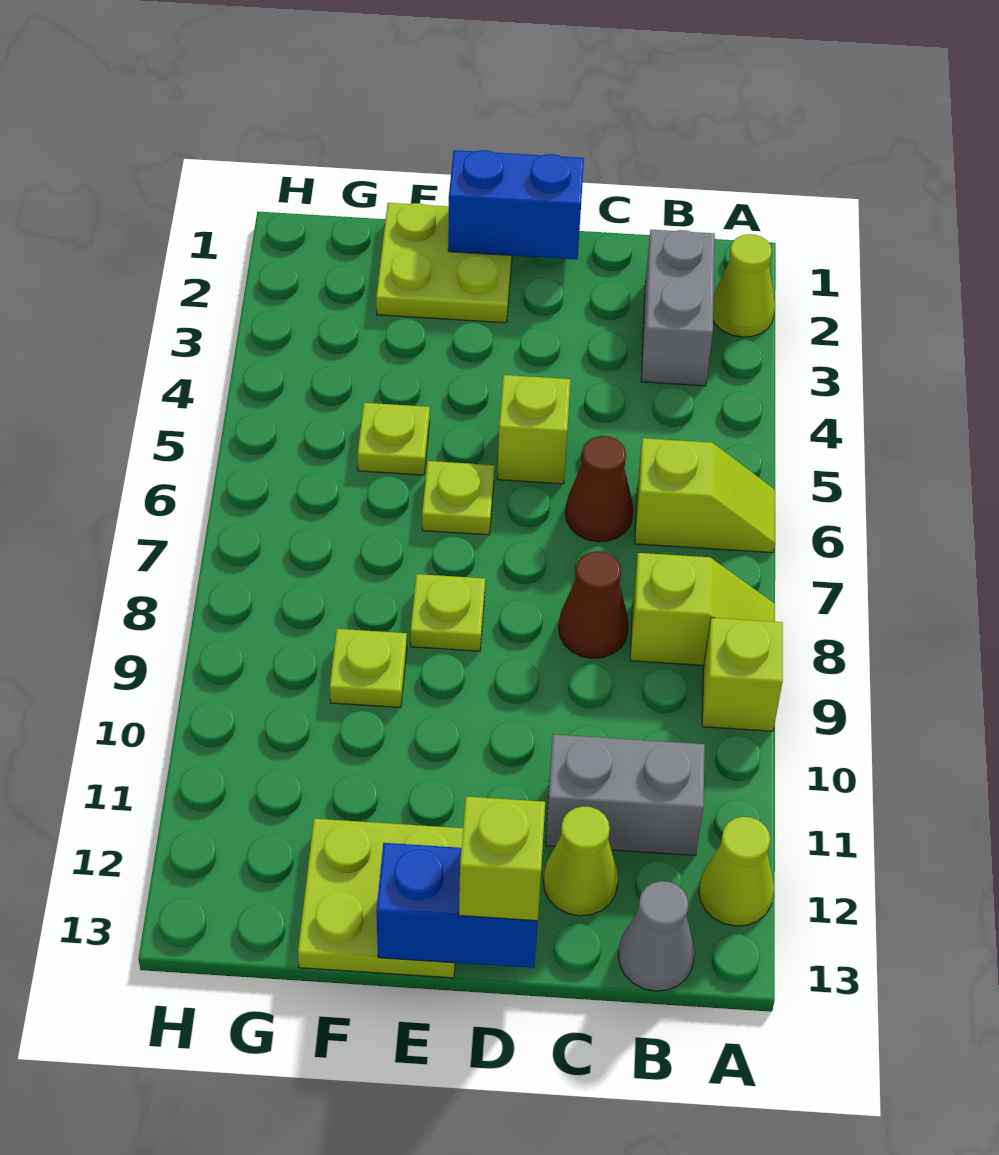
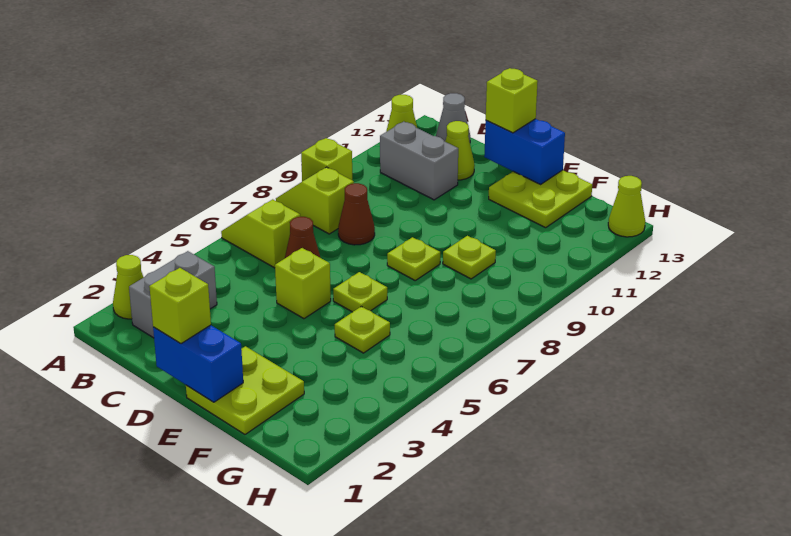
none -> lime brick D1 level 3
none -> lime cone H13 level 1

